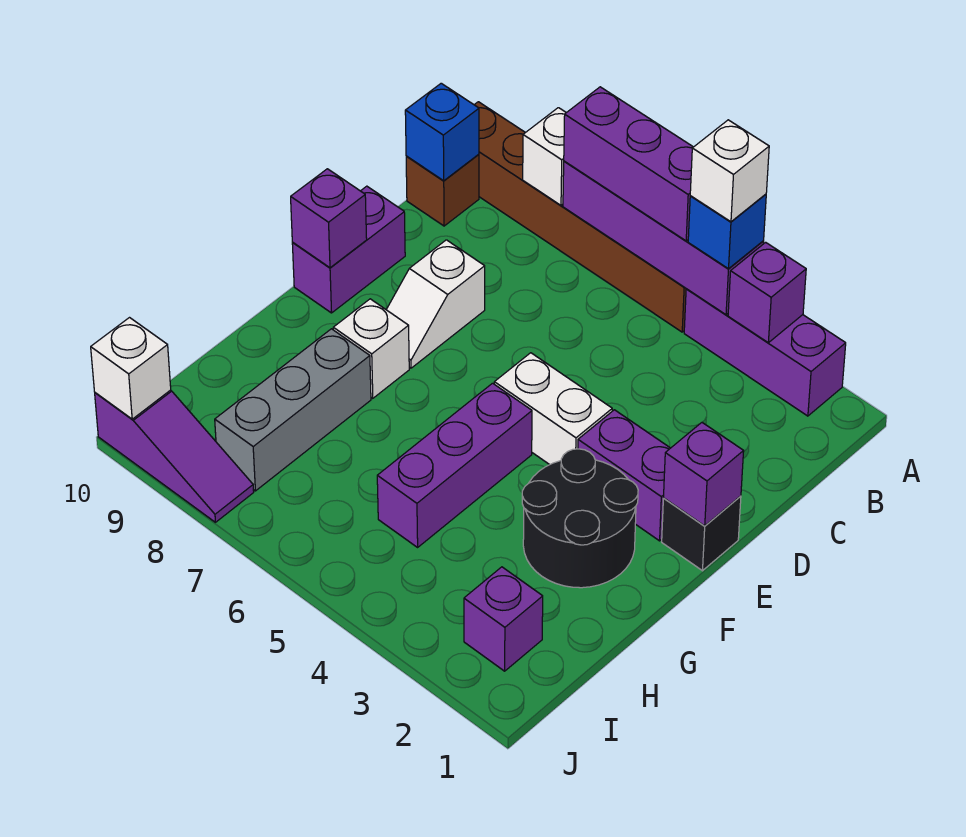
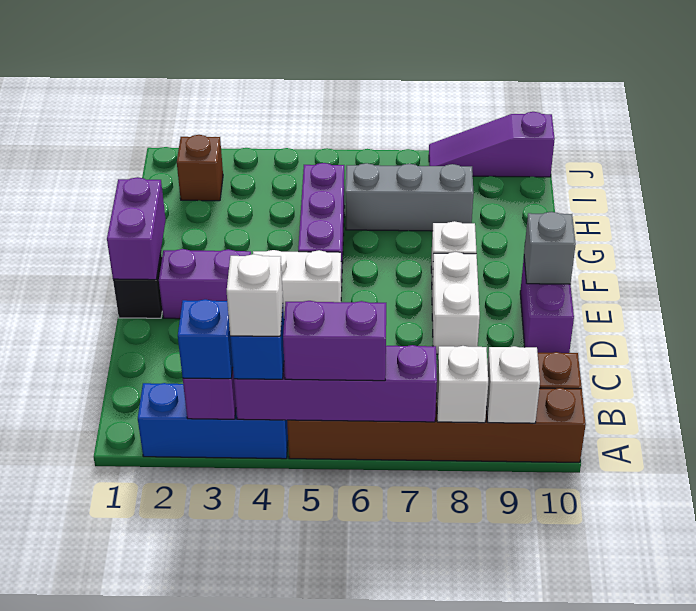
purple brick A2:A4 level 1 -> blue brick A2:A4 level 1
purple brick A5:A7 level 3 -> purple brick A5:A6 level 3
blue brick B10 level 2 -> blue brick A3 level 3
white slope D8:E8 level 1 top D -> white brick D8:E8 level 1
purple brick E1 level 2 -> purple brick E1:F1 level 2
purple brick E10 level 2 -> grey brick E10 level 2
black round brick F2:G3 level 1 -> none
grey brick G8:I8 level 1 -> grey brick H6:H8 level 1
purple brick I2 level 1 -> brown brick I2 level 1
white brick J10 level 2 -> white brick A9 level 2

